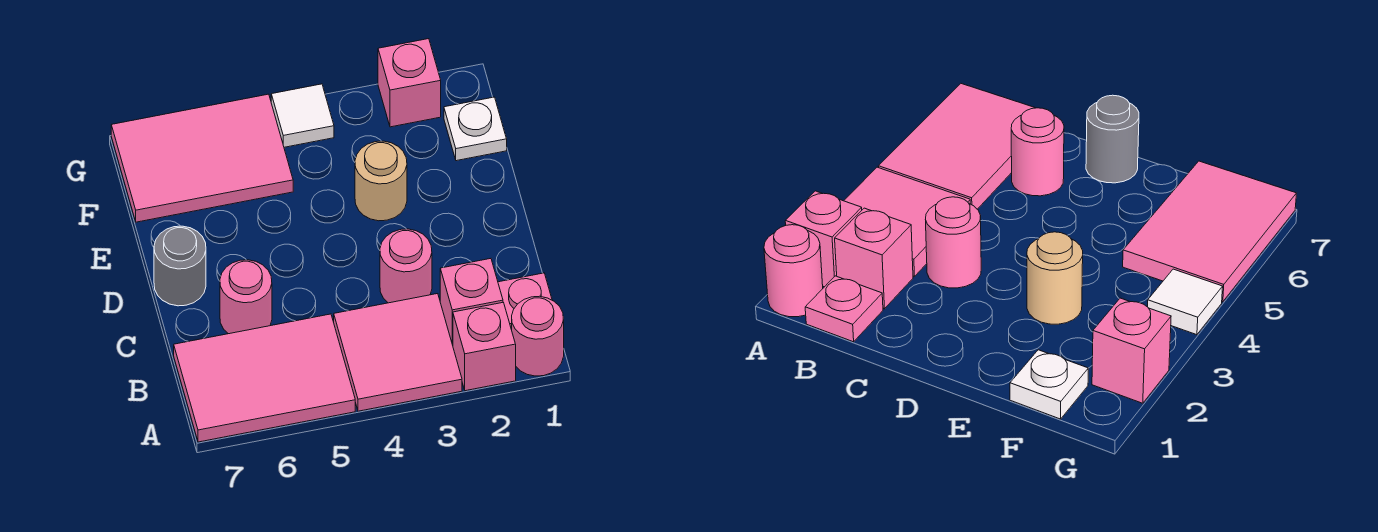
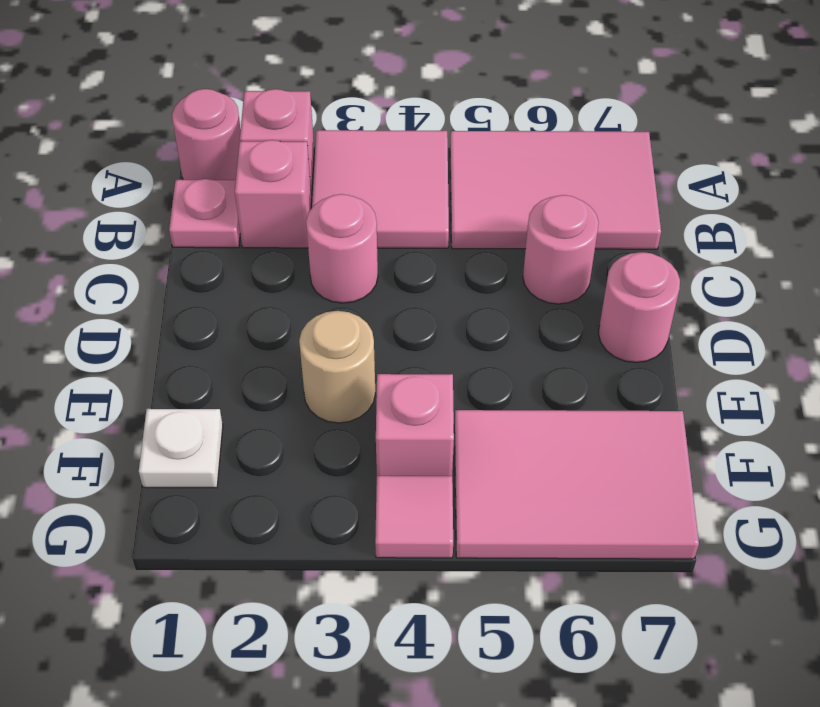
grey round brick D7 level 1 -> pink round brick D7 level 1
pink brick G2 level 1 -> pink brick F4 level 1
white tile G4 level 1 -> pink tile G4 level 1

